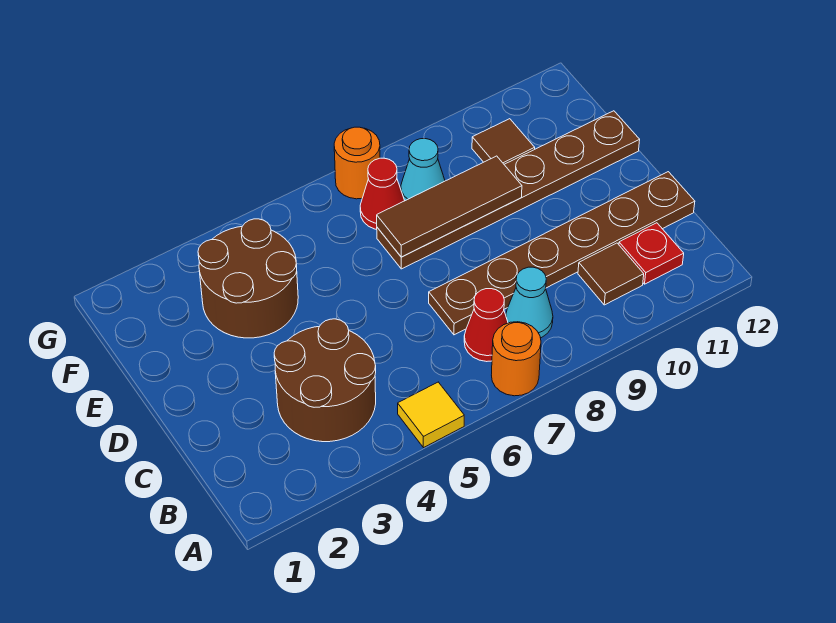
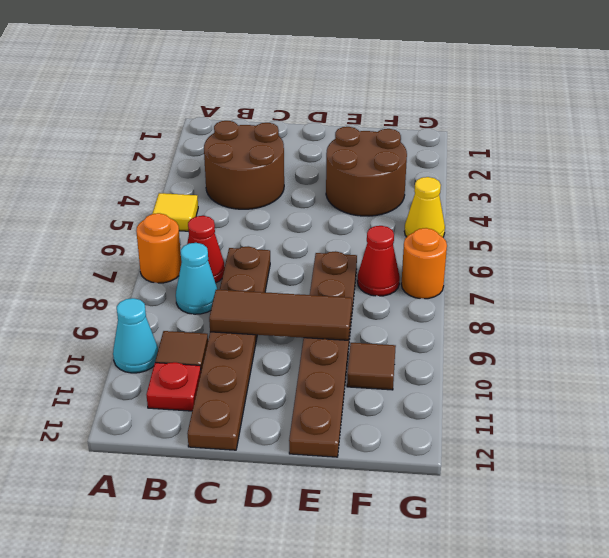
brown tile E7:E9 level 2 -> brown tile C9:E9 level 2
cyan cone F8 level 1 -> cyan cone A10 level 1
none -> yellow cone G5 level 1

